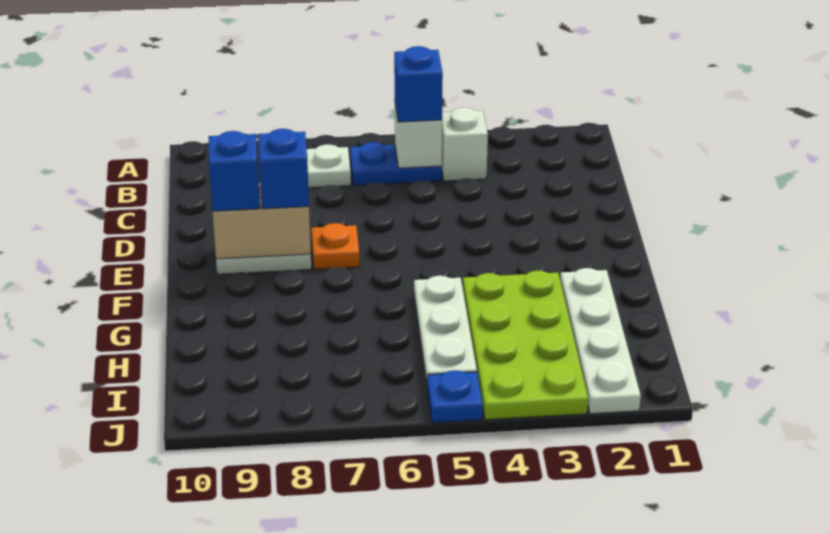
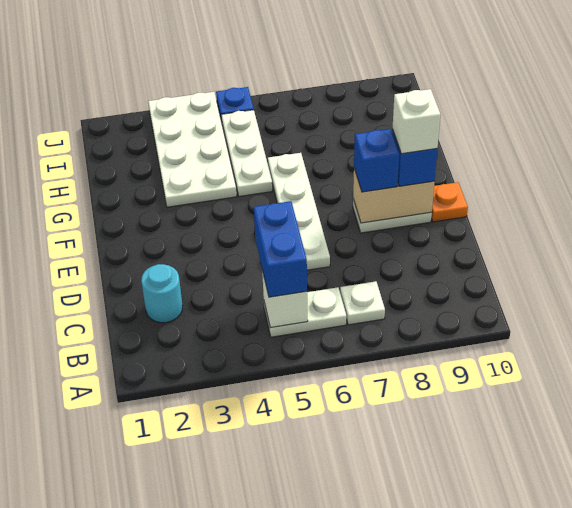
white brick B4 level 1 -> white brick E9 level 4
blue plate B5:B6 level 1 -> white plate B5:B6 level 1
blue brick B5 level 3 -> blue brick B5:C5 level 3
none -> cyan round brick C2 level 1
orange plate E7 level 1 -> orange plate E10 level 1
white plate G2:J2 level 1 -> white plate D6:G6 level 1
lime plate G3:J4 level 1 -> white plate G3:J4 level 1

